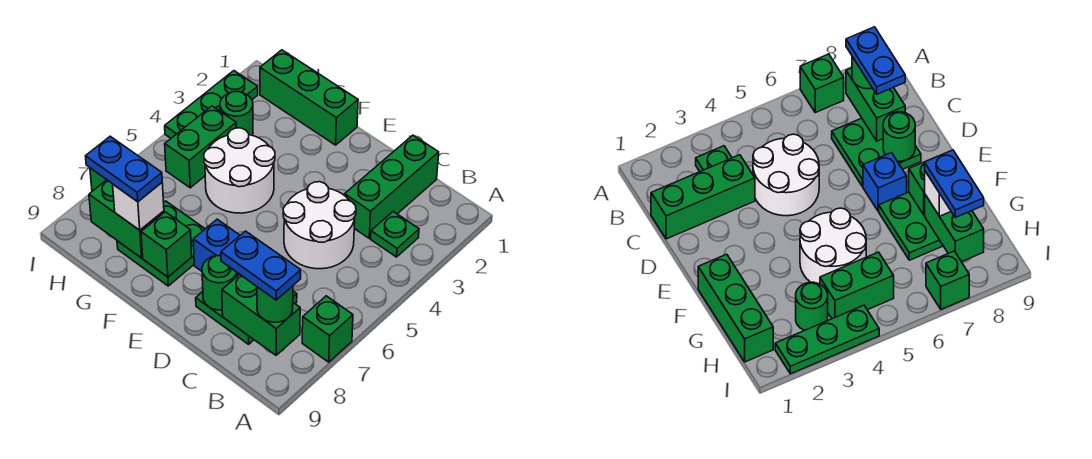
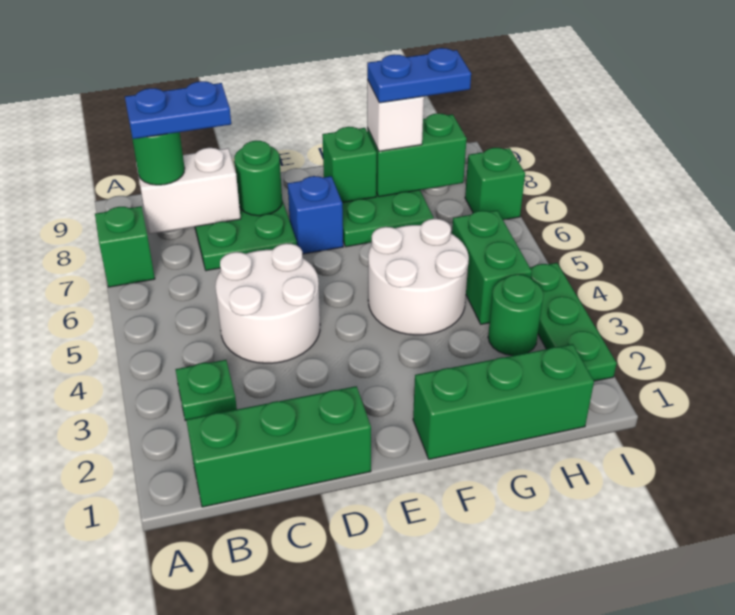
green brick B8:C8 level 2 -> white brick B8:C8 level 2
green brick C1:C3 level 1 -> green brick B1:D1 level 1

